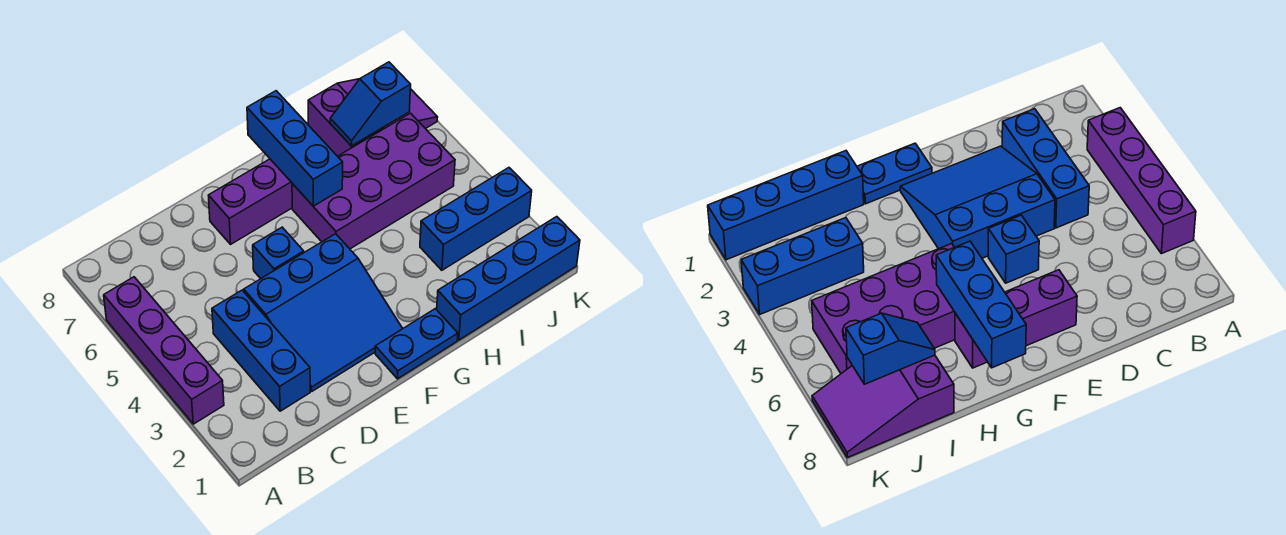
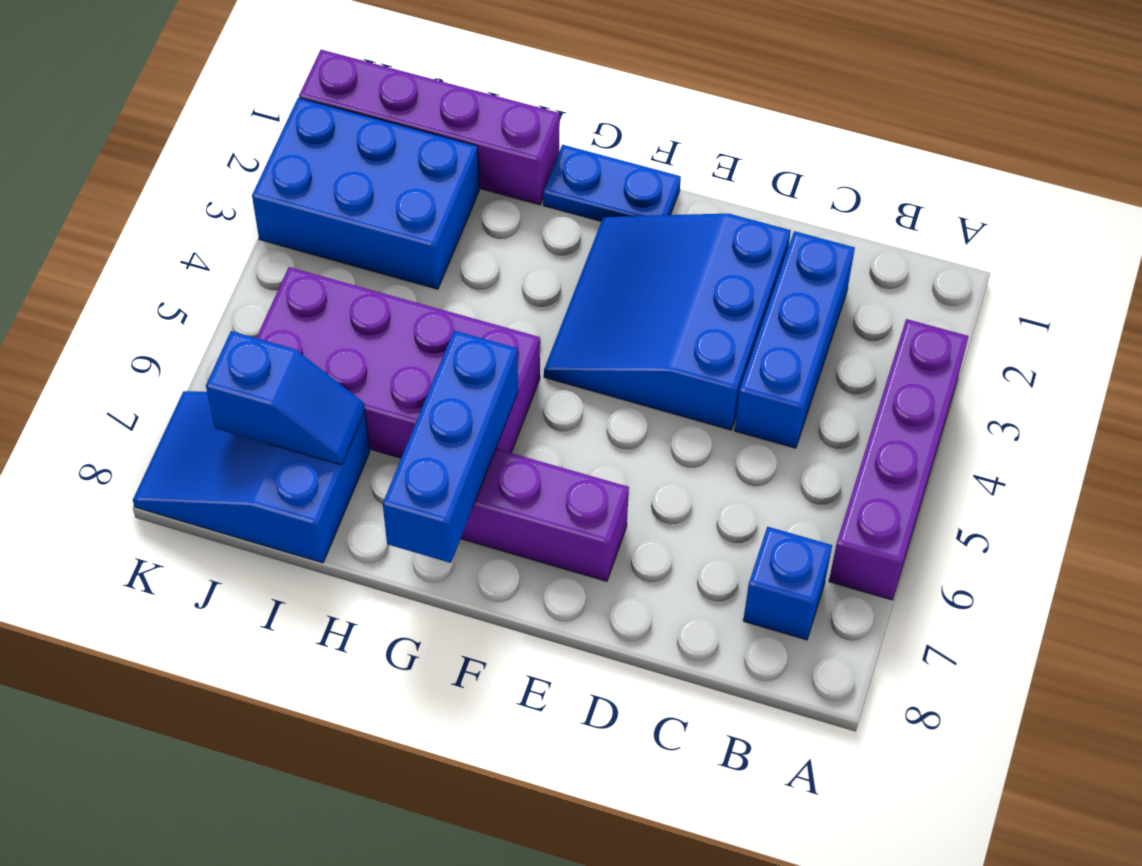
blue slope D2:F4 level 1 top 4 -> blue slope D2:F4 level 1 top D
blue brick E5 level 1 -> blue brick B7 level 1
blue brick H1:K1 level 1 -> purple brick H1:K1 level 1
blue brick I3:K3 level 1 -> blue brick I2:K3 level 1
purple slope I7:K8 level 1 top I -> blue slope I7:K8 level 1 top I

